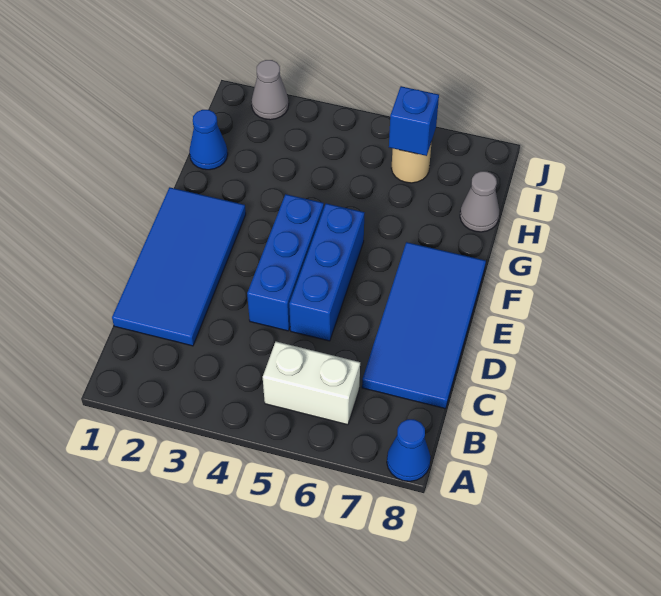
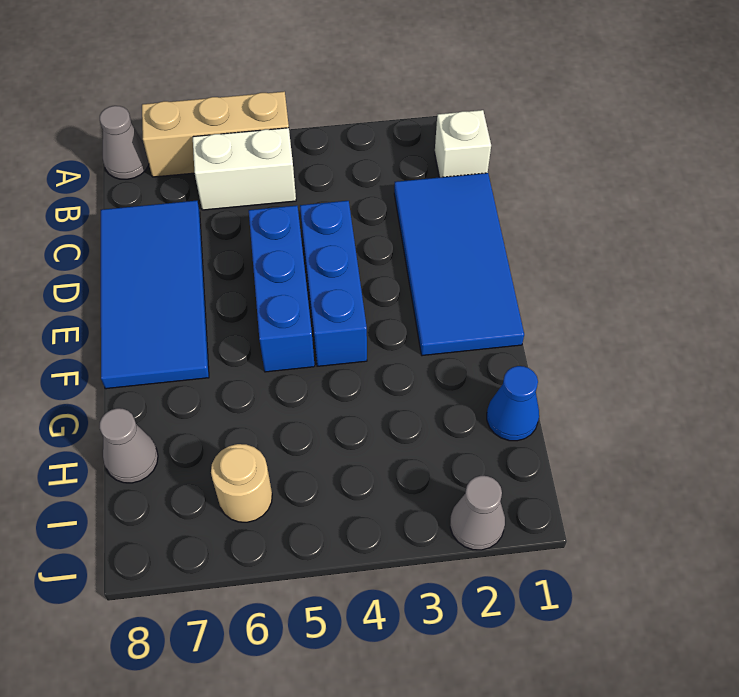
none -> tan brick A5:A7 level 1
blue cone A8 level 1 -> grey cone A8 level 1
none -> white brick B1 level 1
blue brick I6 level 2 -> none

